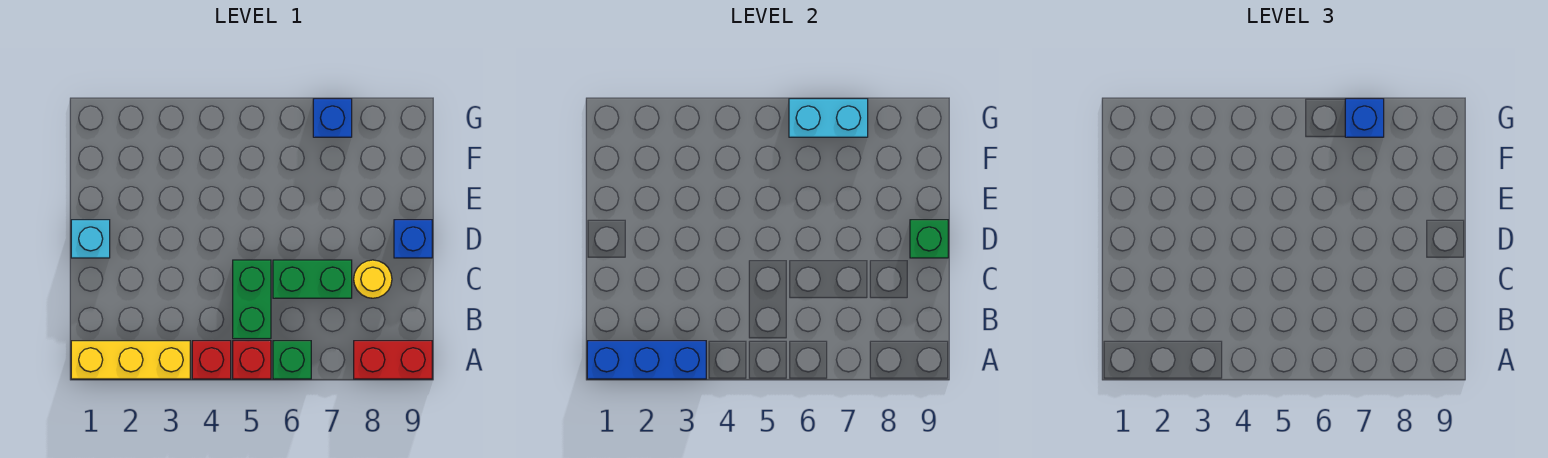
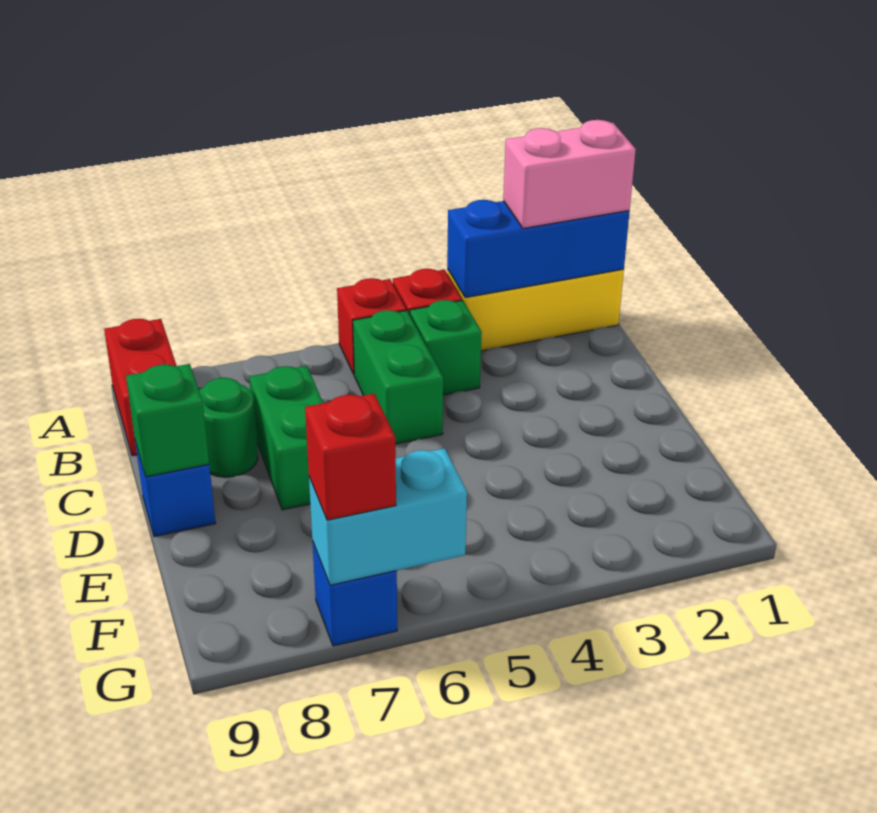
none -> pink brick A1:A2 level 3
green brick A6 level 1 -> green brick B4 level 1
red brick A8:A9 level 1 -> red brick A9:B9 level 1
green brick C6:C7 level 1 -> green brick C7:D7 level 1
yellow round brick C8 level 1 -> green round brick C8 level 1
cyan brick D1 level 1 -> none
blue brick G7 level 3 -> red brick G7 level 3

